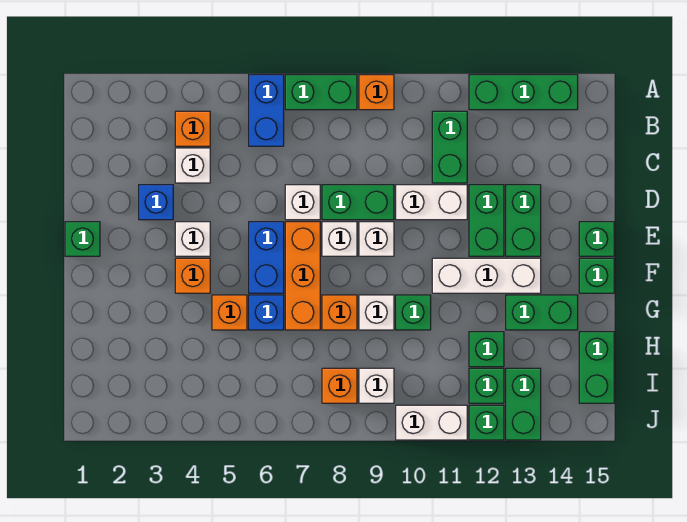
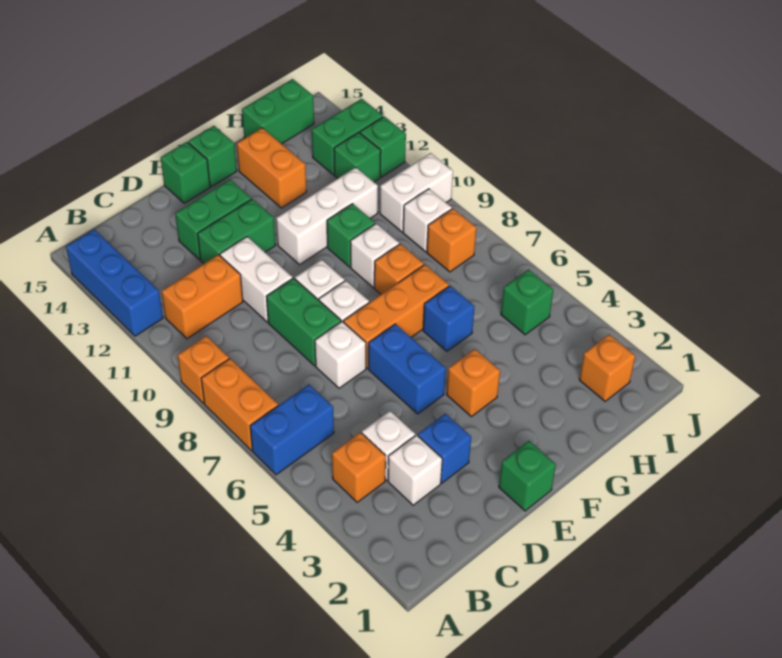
green brick A7:A8 level 1 -> orange brick A7:A8 level 1
green brick A12:A14 level 1 -> blue brick A12:A14 level 1
green brick B11:C11 level 1 -> orange brick B11:C11 level 1
white brick E4 level 1 -> white brick C3 level 1
blue brick E6:F6 level 1 -> blue brick E5:E6 level 1
white brick F11:F13 level 1 -> white brick F11:H11 level 1
orange brick G5 level 1 -> orange brick I2 level 1
green brick G13:G14 level 1 -> orange brick G13:G14 level 1
green brick H12 level 1 -> green brick I5 level 1
white brick J10:J11 level 1 -> white brick I10:J10 level 1

